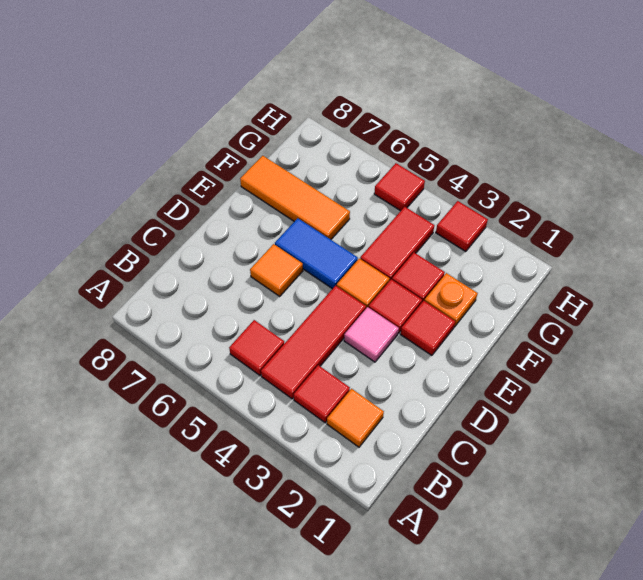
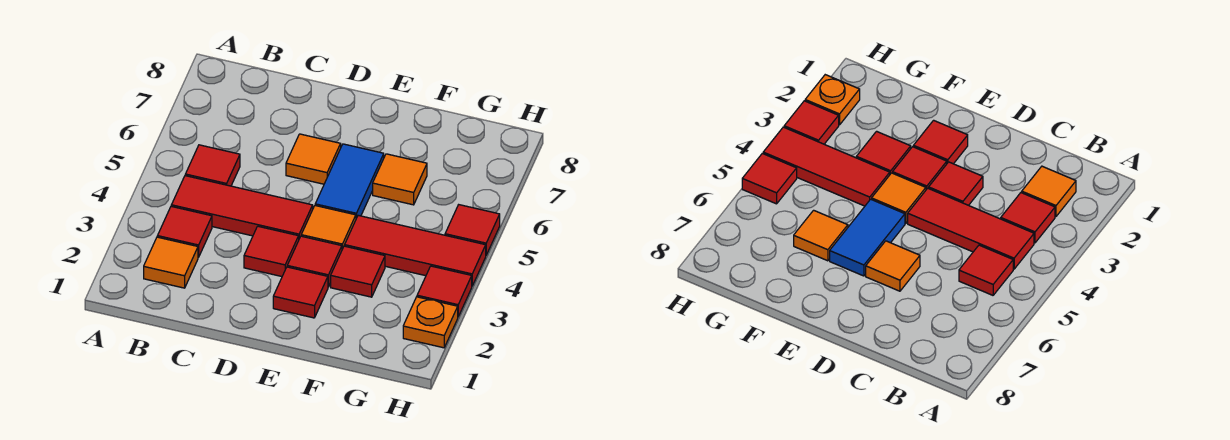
pink tile D3 level 1 -> red tile D3 level 1
orange plate F2 level 1 -> orange plate H2 level 1
red tile F4:G4 level 1 -> red tile F4:H4 level 1
orange tile F6:F8 level 1 -> orange tile F6 level 1

